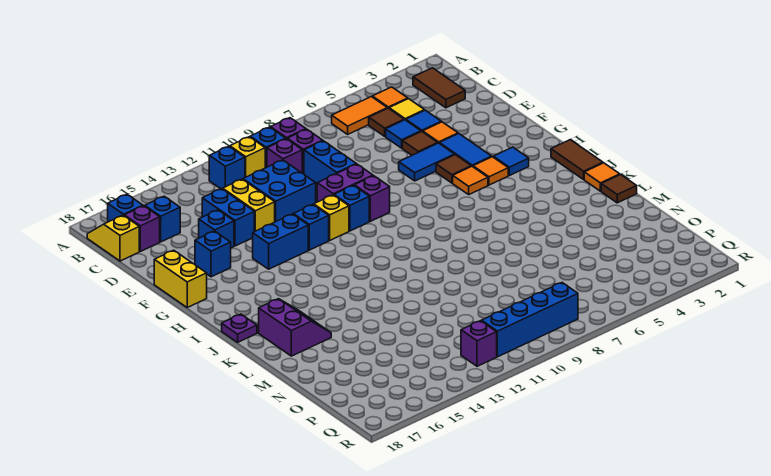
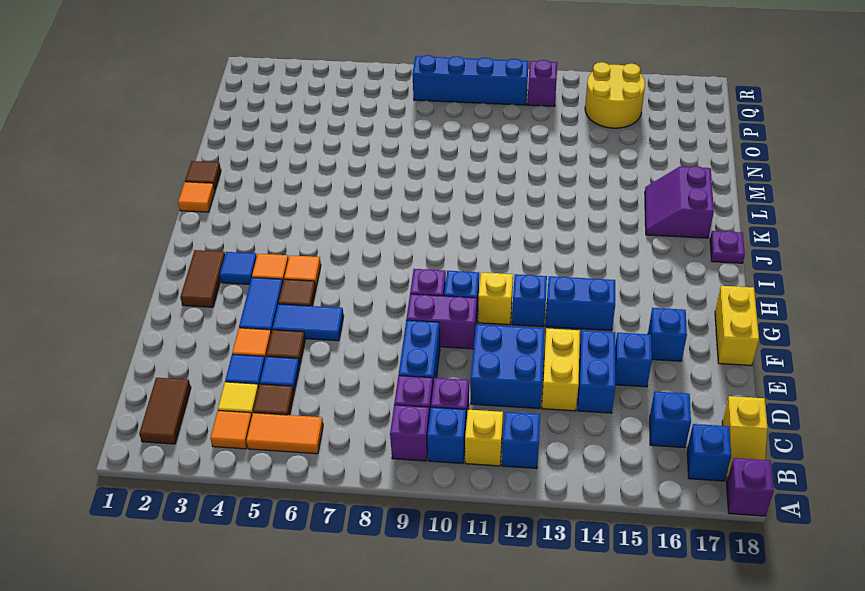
purple brick C17 level 1 -> purple brick A18 level 1
brown tile I1:J1 level 1 -> brown tile G2:H2 level 1
none -> yellow round brick P14:Q15 level 1

